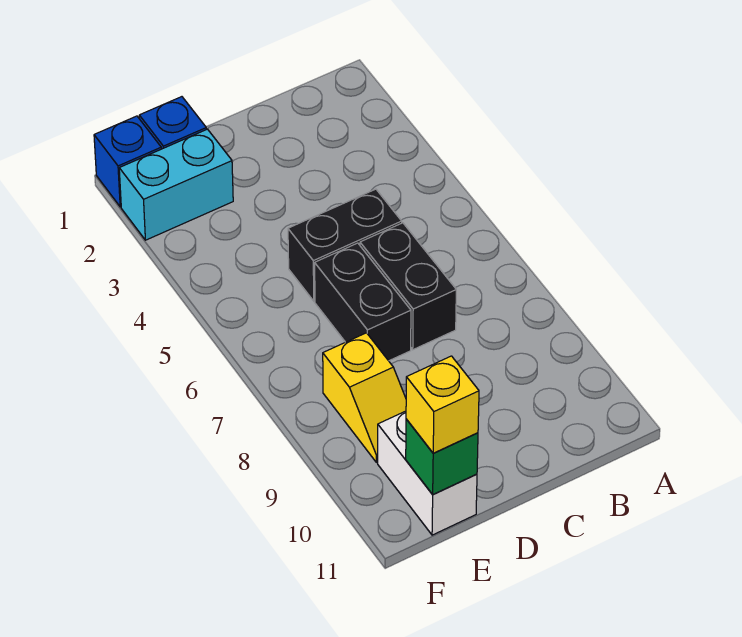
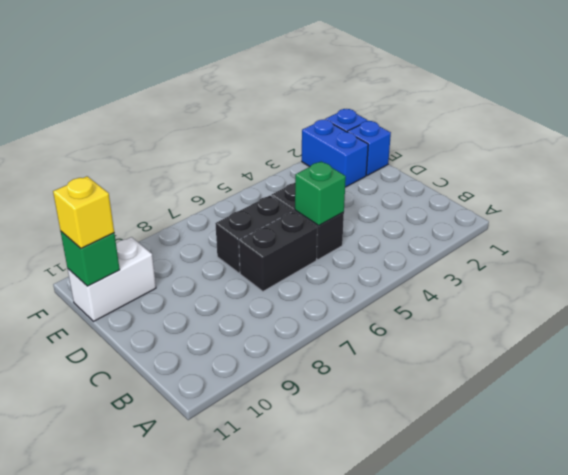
none -> green brick C5 level 2
cyan brick E2:F2 level 1 -> blue brick E2:F2 level 1
yellow slope E8:E9 level 1 top 8 -> none

